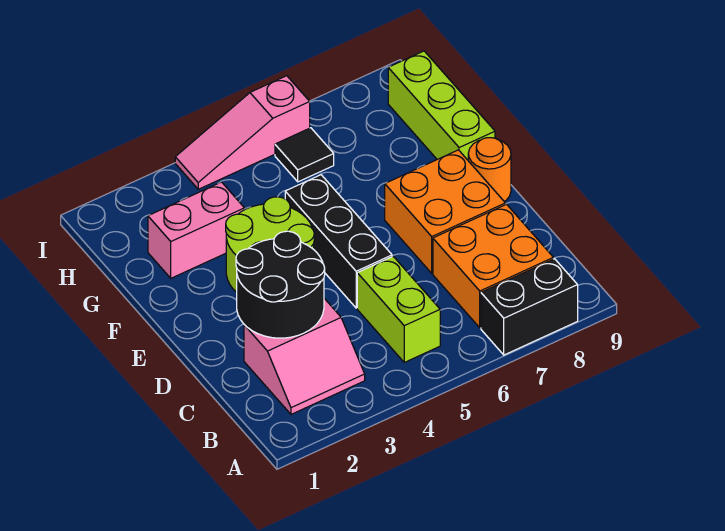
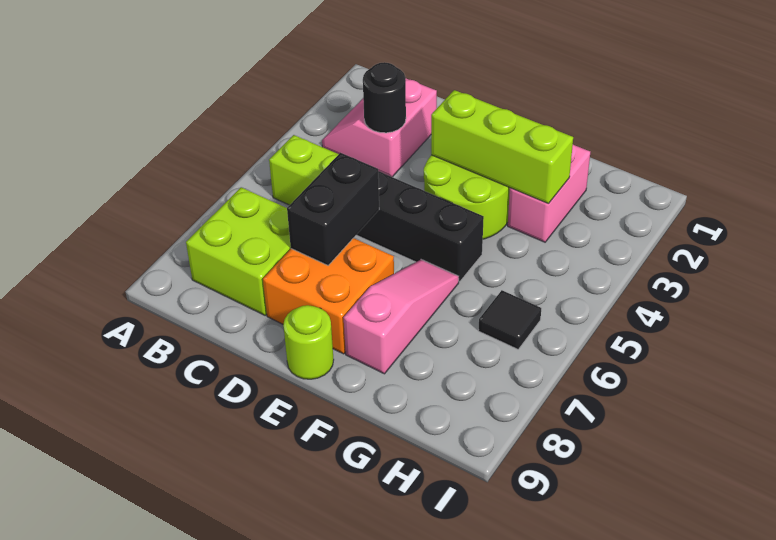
black brick A7:A8 level 1 -> black brick D6:D7 level 2
orange brick B7:C8 level 1 -> lime brick B7:C8 level 1
black round brick C2:D3 level 2 -> black round brick C3 level 2
orange round brick E9 level 1 -> lime round brick E9 level 1
lime brick F9:H9 level 1 -> lime brick E3:G3 level 2
pink slope I4:I6 level 1 top 6 -> pink slope F6:F8 level 1 top 8

